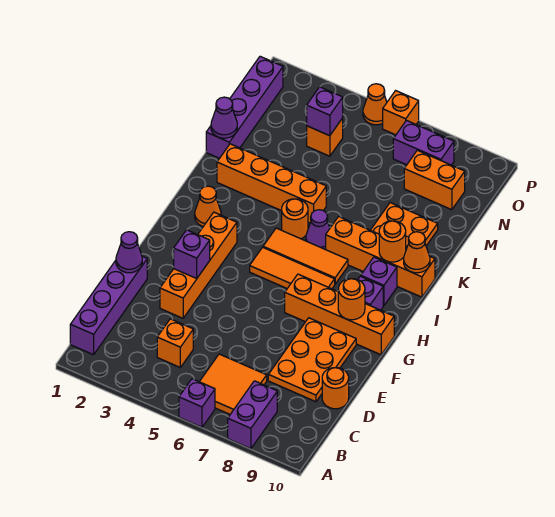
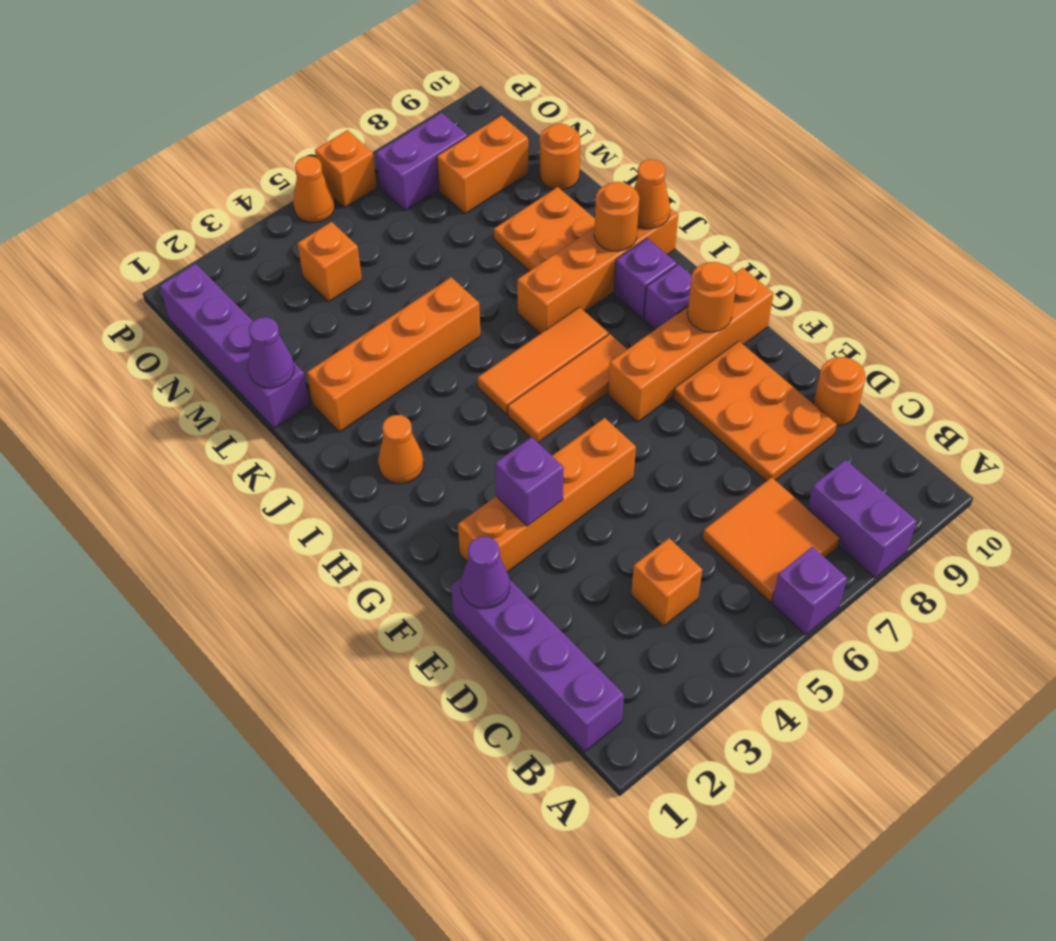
orange brick E3:H3 level 1 -> orange brick F2:F5 level 1
orange round brick J5 level 1 -> orange round brick M10 level 1
purple cone J6 level 1 -> none
purple brick N4 level 2 -> none

